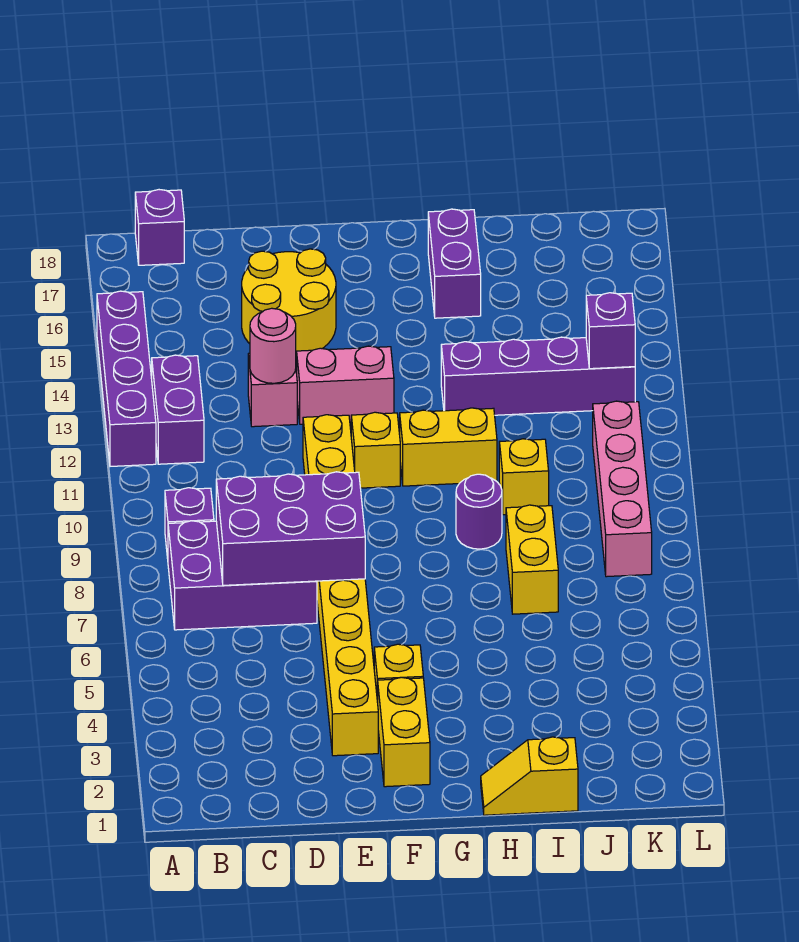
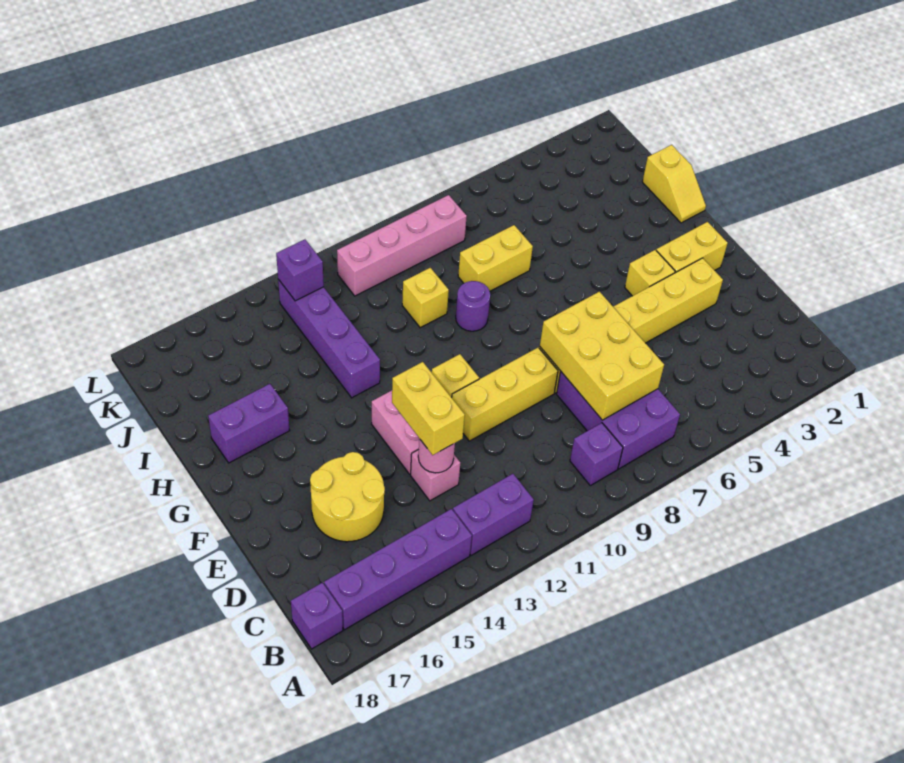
purple brick A12:A15 level 1 -> purple brick B14:B17 level 1
purple brick C7:E8 level 2 -> yellow brick C7:E8 level 2
yellow brick G11:H11 level 1 -> yellow brick D13:E13 level 3

